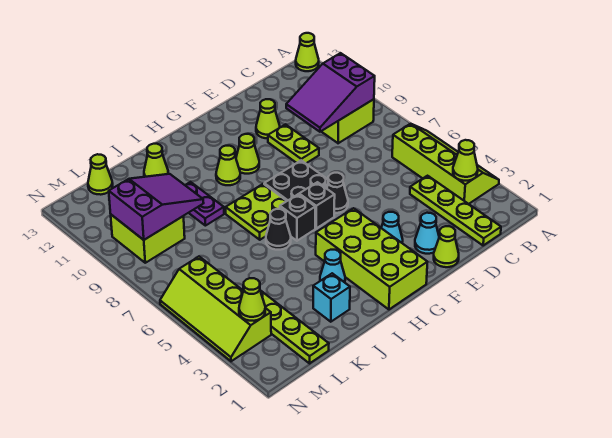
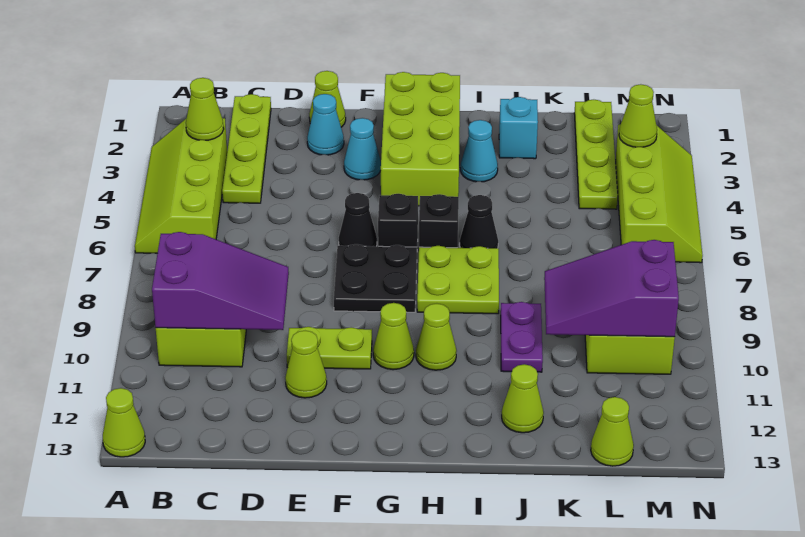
lime plate E9:E10 level 1 -> lime plate E10:F10 level 1

